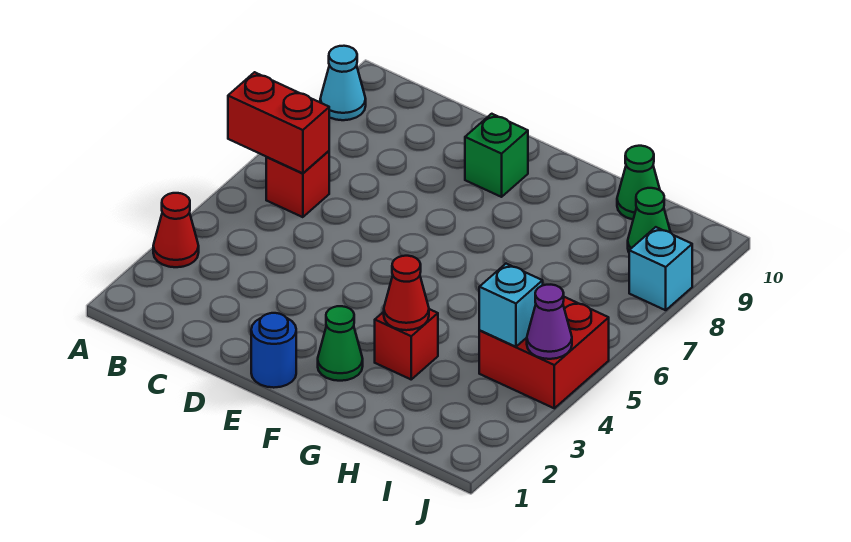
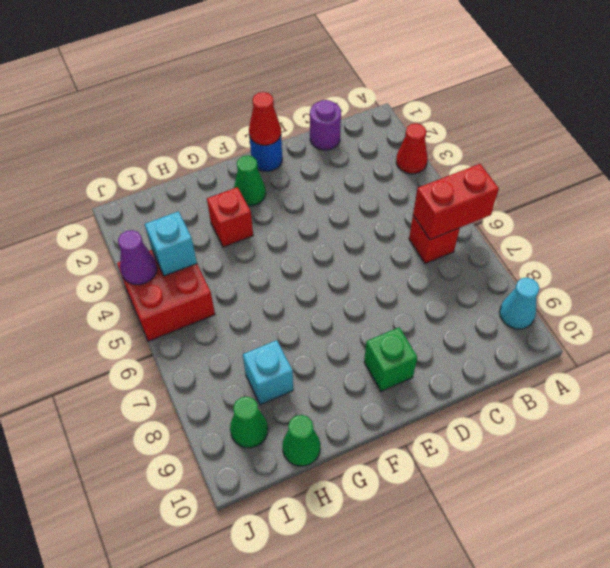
none -> purple round brick C1 level 1
red cone G3 level 2 -> red cone E1 level 2
cyan brick J8 level 1 -> cyan brick H8 level 1

